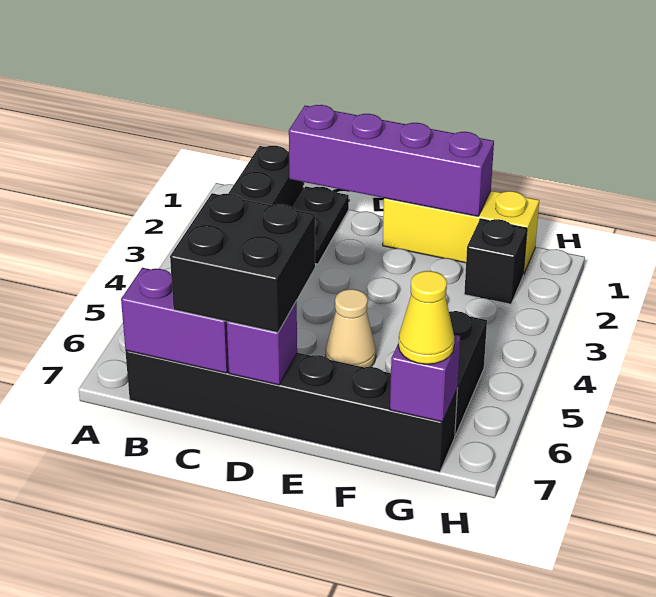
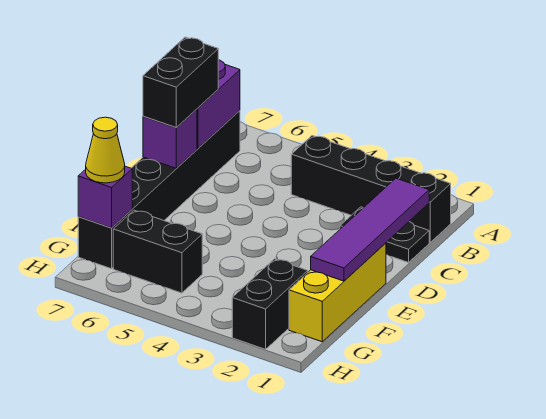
purple brick C1:F1 level 2 -> purple tile C1:F1 level 2
black brick C6:D7 level 3 -> black brick C7:D7 level 3
tan cone E5 level 1 -> none
black brick G2 level 1 -> black brick G2:H2 level 1

